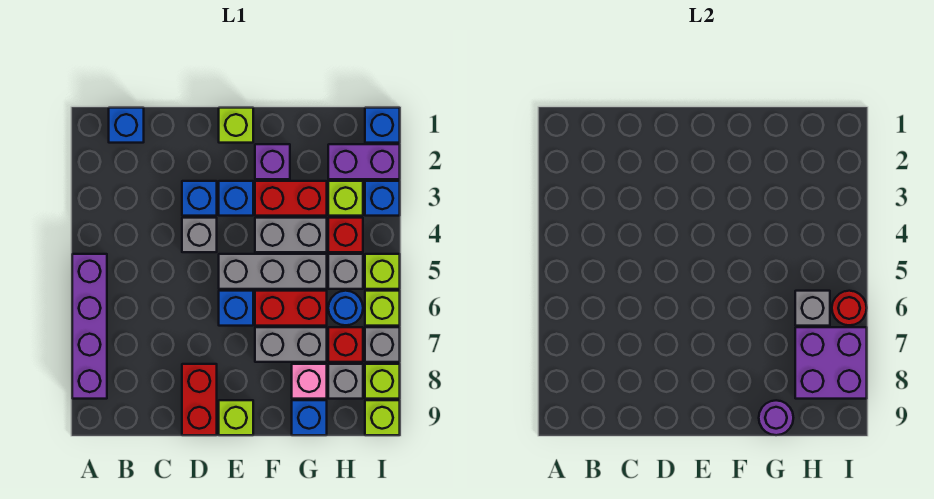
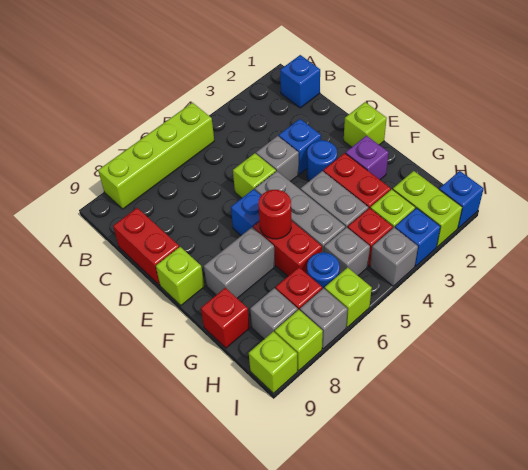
purple brick A5:A8 level 1 -> lime brick A5:A8 level 1
red brick D8:D9 level 1 -> red brick C9:D9 level 1
blue brick E3 level 1 -> blue round brick E3 level 1
grey brick F7:G7 level 1 -> grey brick F7:F8 level 1
pink brick G8 level 1 -> none
blue brick G9 level 1 -> red brick G9 level 1
purple round brick G9 level 2 -> none
purple brick H2:I2 level 1 -> lime brick H2:I2 level 1
grey brick H6 level 2 -> grey brick I4 level 1
purple brick H7:I8 level 2 -> none
lime brick I5 level 1 -> lime brick D5 level 1
red round brick I6 level 2 -> red round brick F6 level 2

